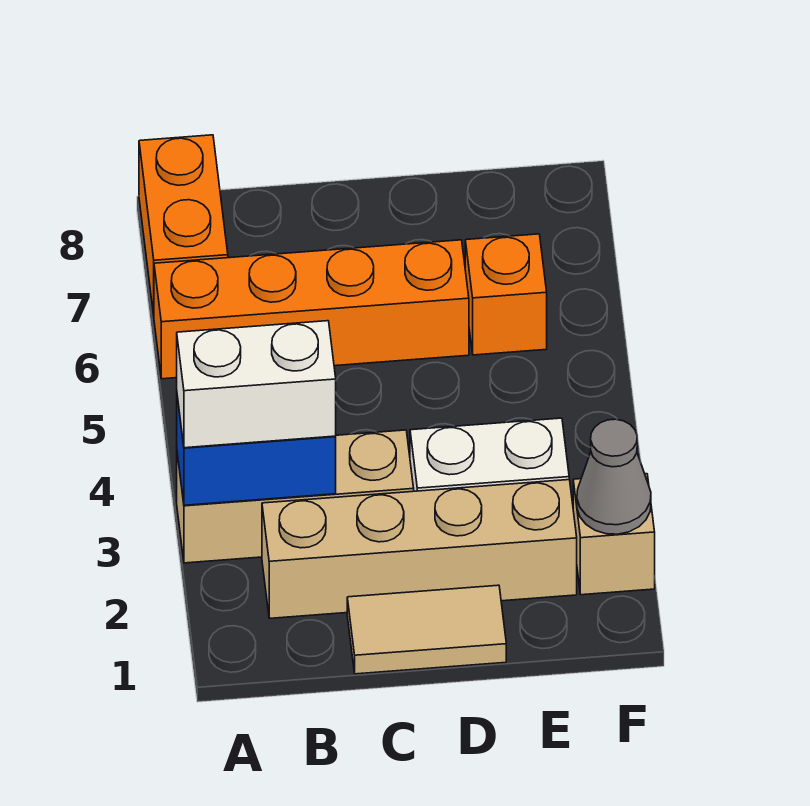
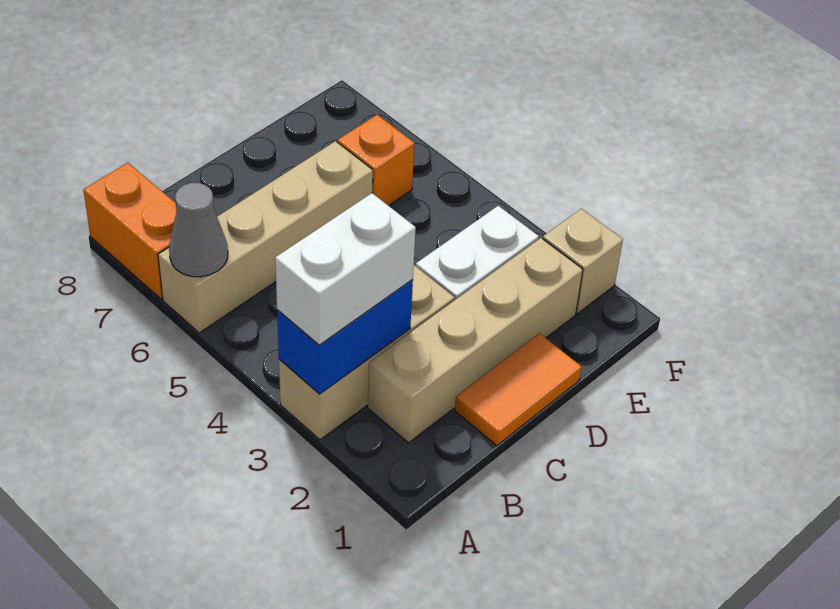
orange brick A6:D6 level 1 -> tan brick A6:D6 level 1
tan tile C1:D1 level 1 -> orange tile C1:D1 level 1
grey cone F2 level 2 -> grey cone A6 level 2

